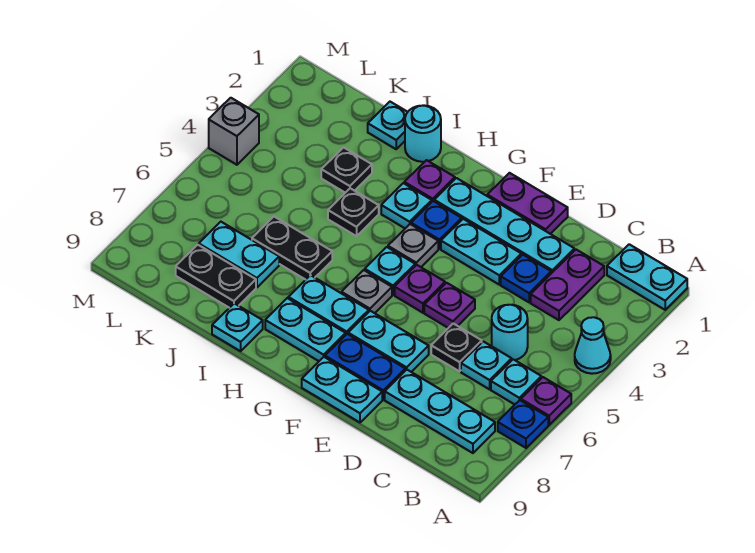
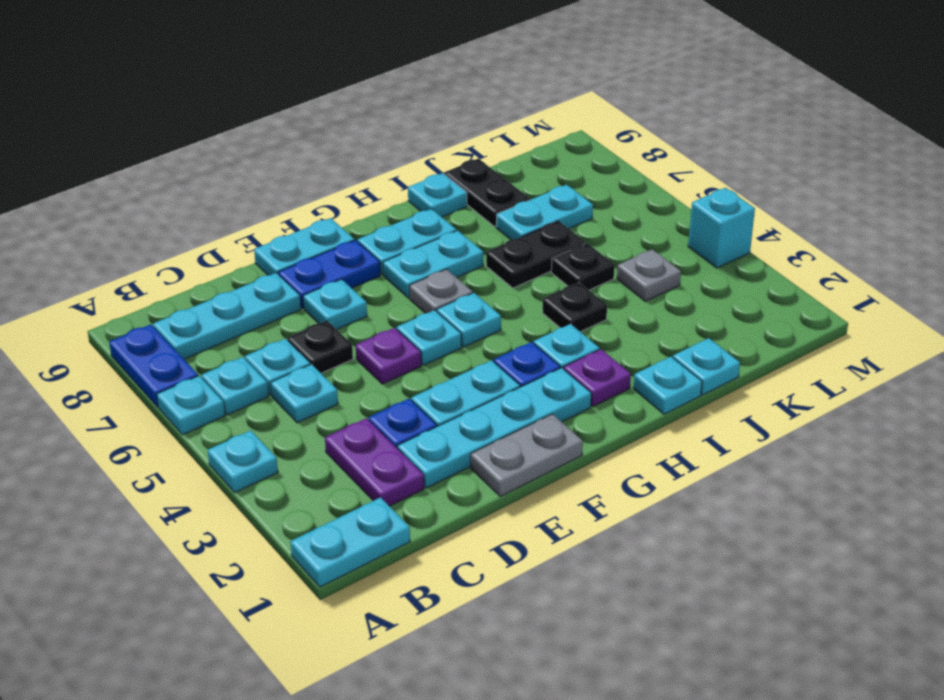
cyan cone A4 level 1 -> cyan plate A4 level 1
purple plate A6 level 1 -> cyan plate A6 level 1
blue plate A7 level 1 -> blue plate A7:A8 level 1
cyan round brick C5 level 1 -> cyan plate C5 level 1
purple plate E1:F1 level 1 -> grey plate E1:F1 level 1
cyan plate E7:F7 level 1 -> cyan plate E7 level 1
purple plate F5 level 1 -> cyan plate F5 level 1
grey plate G4 level 1 -> grey plate K4 level 1
cyan round brick I1 level 1 -> cyan plate I1 level 1
black plate J3 level 1 -> black plate J5 level 1
black plate J8:K8 level 1 -> black plate J8:J9 level 1
grey brick M4 level 1 -> cyan brick M4 level 1

